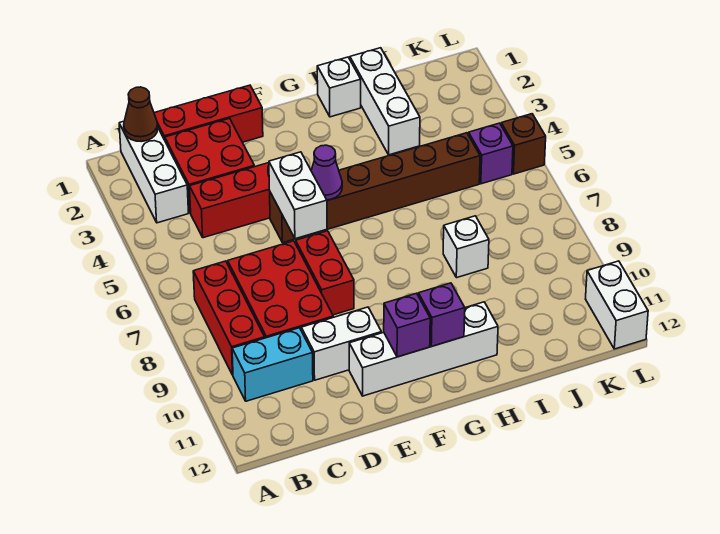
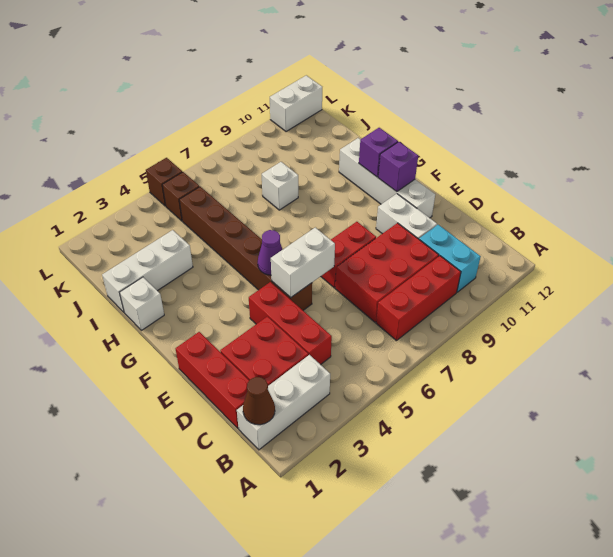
purple brick K5 level 1 -> brown brick K5 level 1

